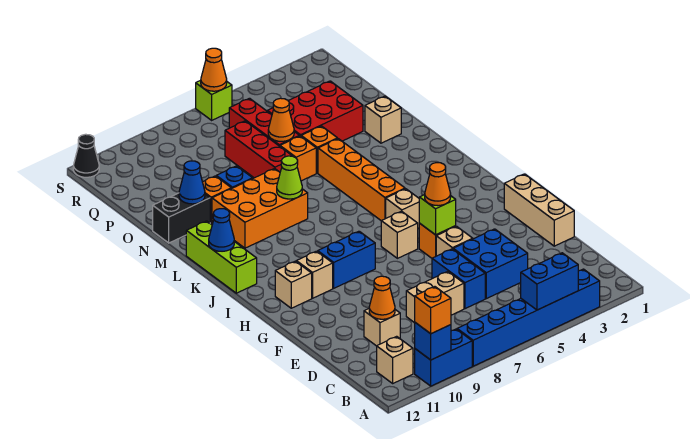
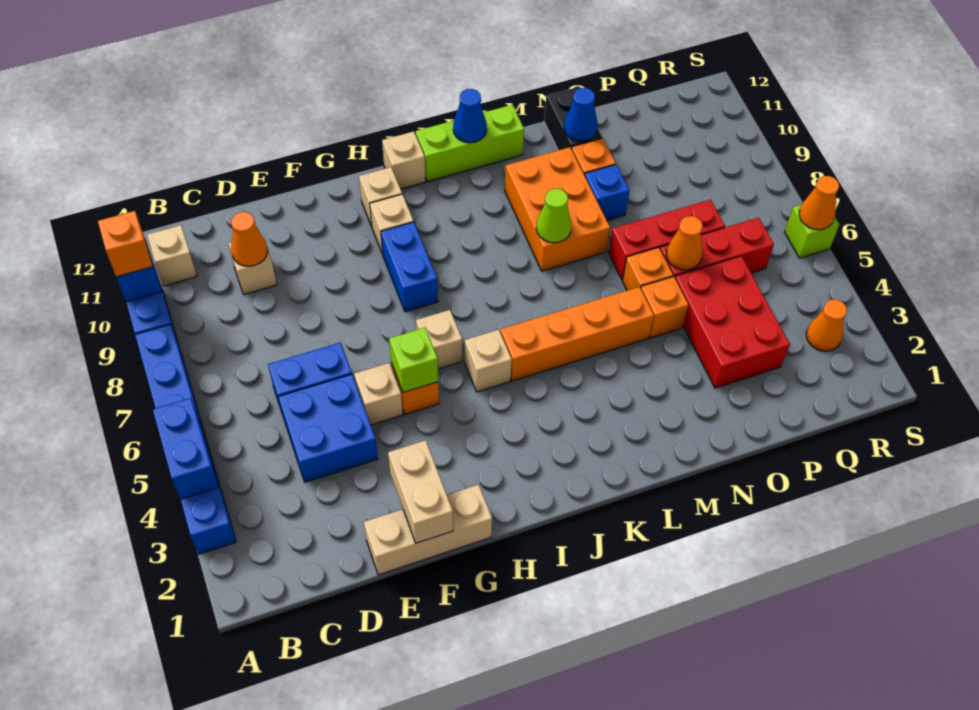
tan brick D7:D8 level 1 -> tan brick F1:F2 level 2
orange cone G5 level 3 -> orange cone R3 level 1
tan brick N2 level 1 -> tan brick I12 level 1
black cone S12 level 1 -> none

